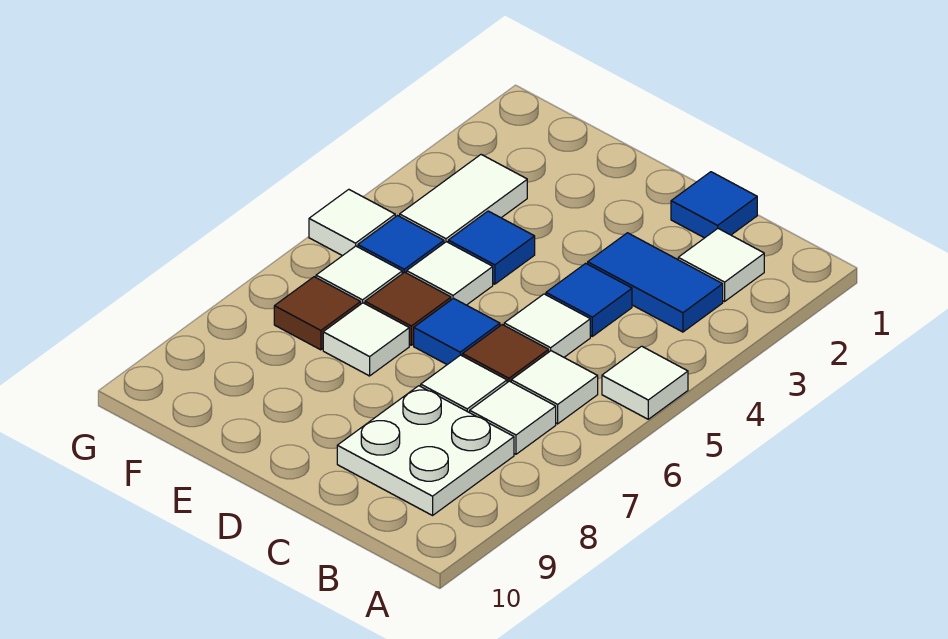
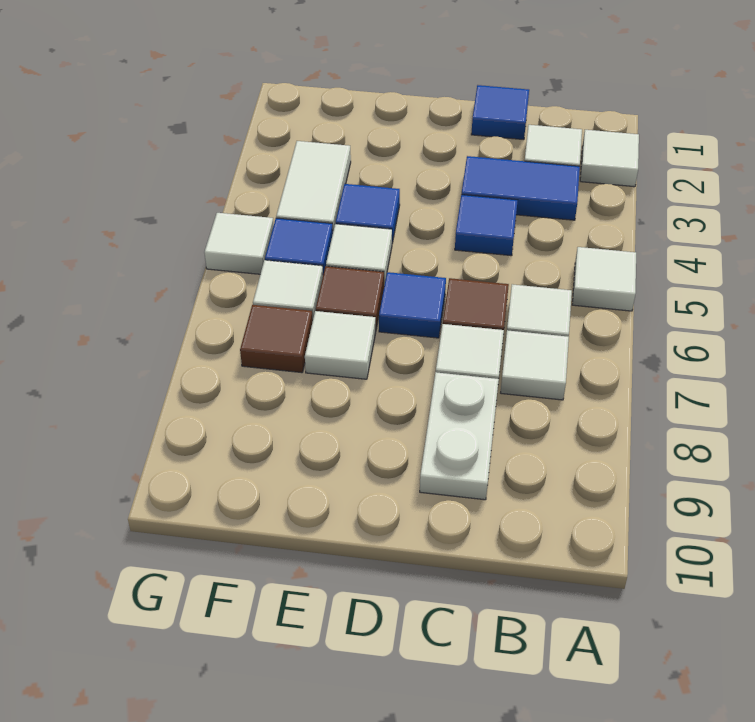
white plate B8:C9 level 1 -> white plate C8:C9 level 1
white tile C5 level 1 -> white tile A2 level 1

